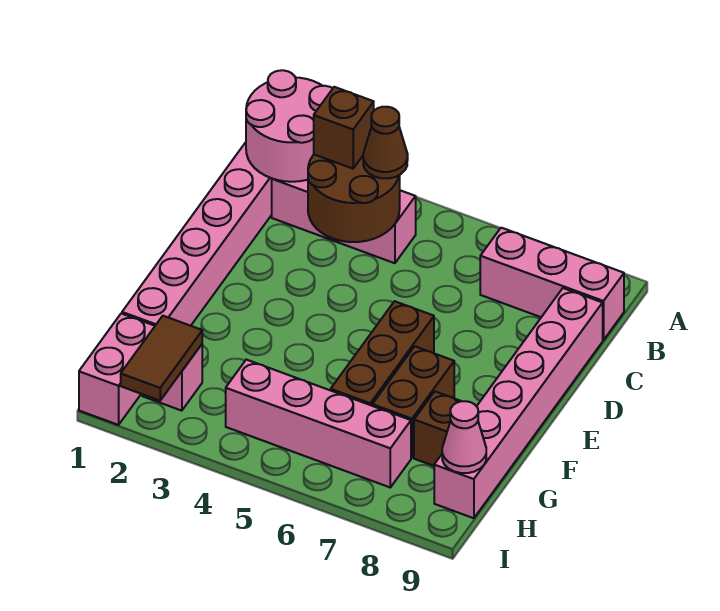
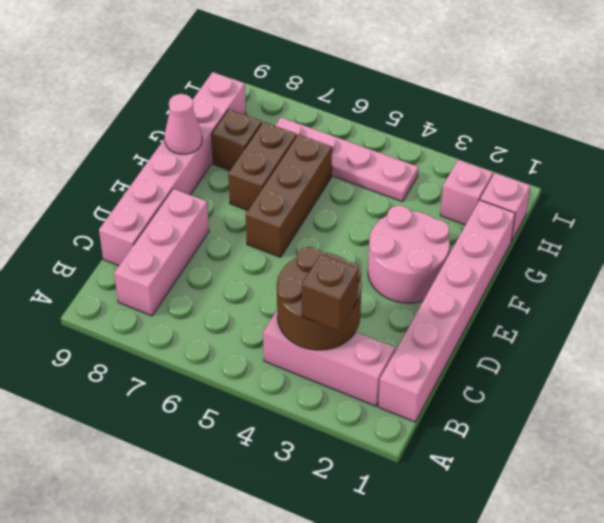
pink round brick A1:B2 level 2 -> pink round brick E2:F3 level 1
brown cone B4 level 3 -> none
pink brick B7:B9 level 1 -> pink brick B8:D8 level 1
pink brick H1:I1 level 1 -> pink brick H1 level 1
brown tile H2:I2 level 2 -> none
pink brick H4:H7 level 1 -> pink plate H4:H7 level 1
pink cone H9 level 2 -> pink cone F9 level 2

